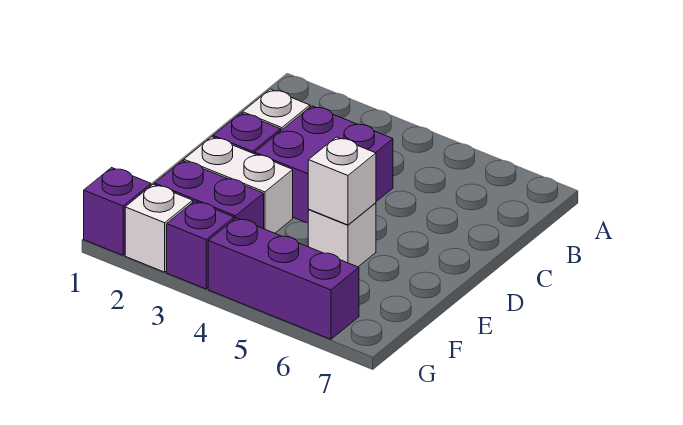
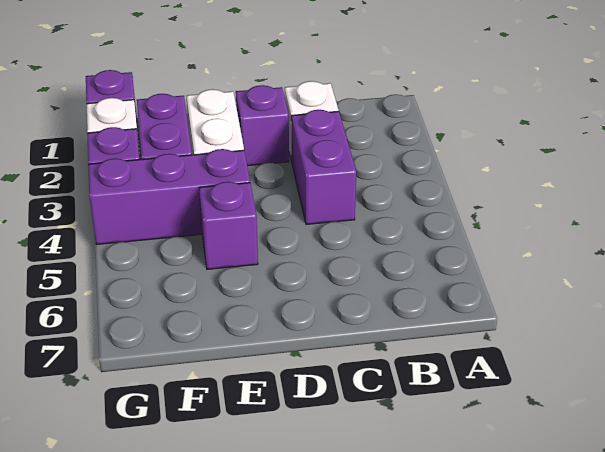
purple brick C3:D4 level 1 -> purple brick C3:C4 level 1
white brick E5 level 1 -> purple brick E5 level 1
white brick E5 level 2 -> none
purple brick G4:G6 level 1 -> purple brick E4:G4 level 1

